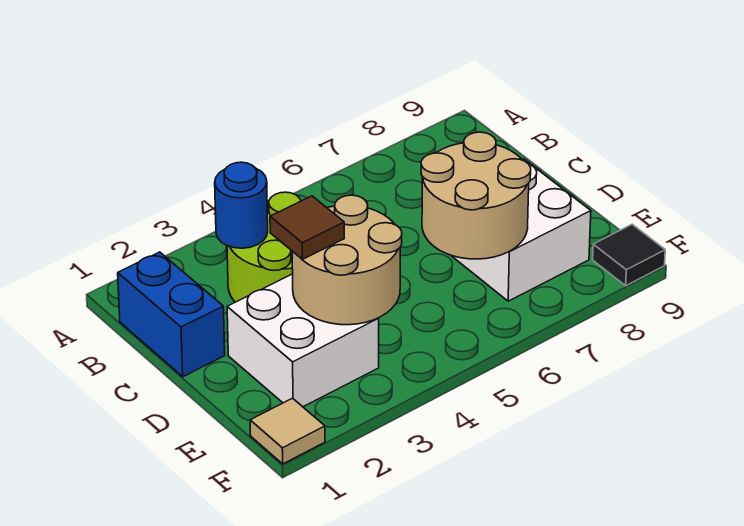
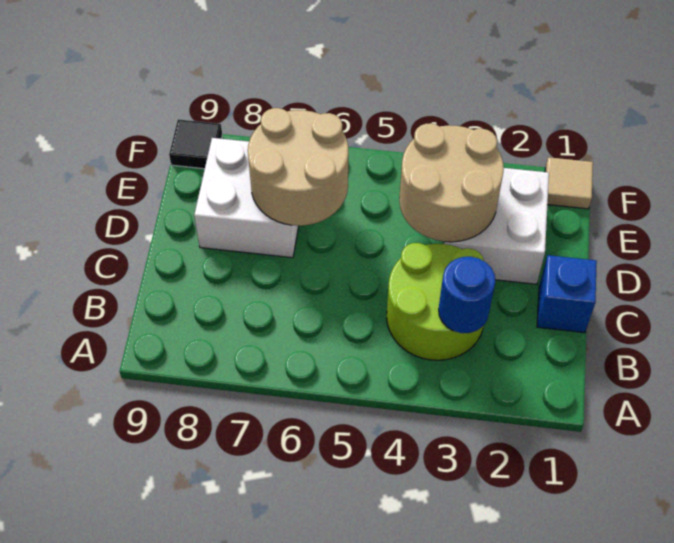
blue brick B1:C1 level 1 -> blue brick C1 level 1
brown tile D3 level 3 -> none

